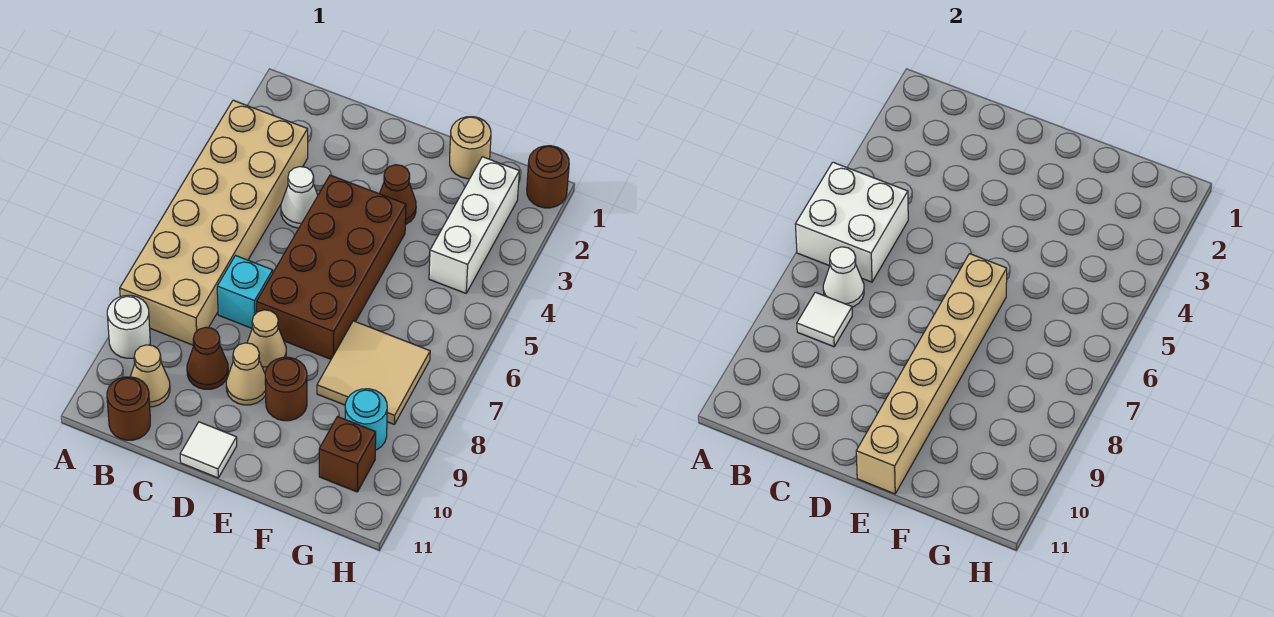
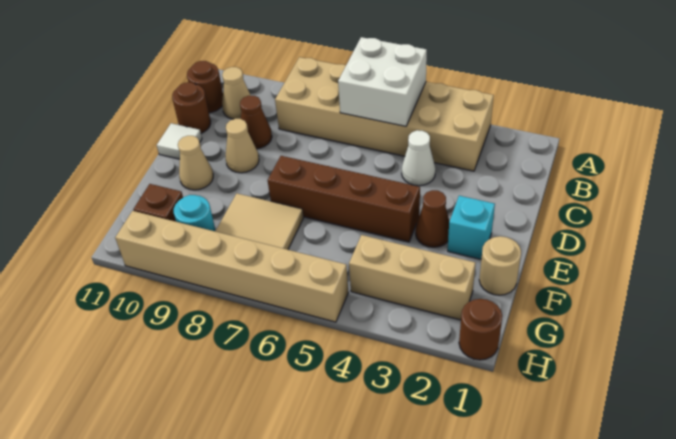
white round brick A9 level 1 -> none
white cone B7 level 2 -> none
white tile B8 level 2 -> none
cyan brick C7 level 1 -> cyan brick E2 level 1
brown brick D4:E7 level 1 -> brown brick E4:E7 level 1
tan cone D8 level 1 -> tan cone E10 level 1
tan brick E6:E11 level 2 -> tan brick H5:H10 level 1
brown round brick E9 level 1 -> brown round brick C11 level 1
white brick G2:G4 level 1 -> tan brick G2:G4 level 1

